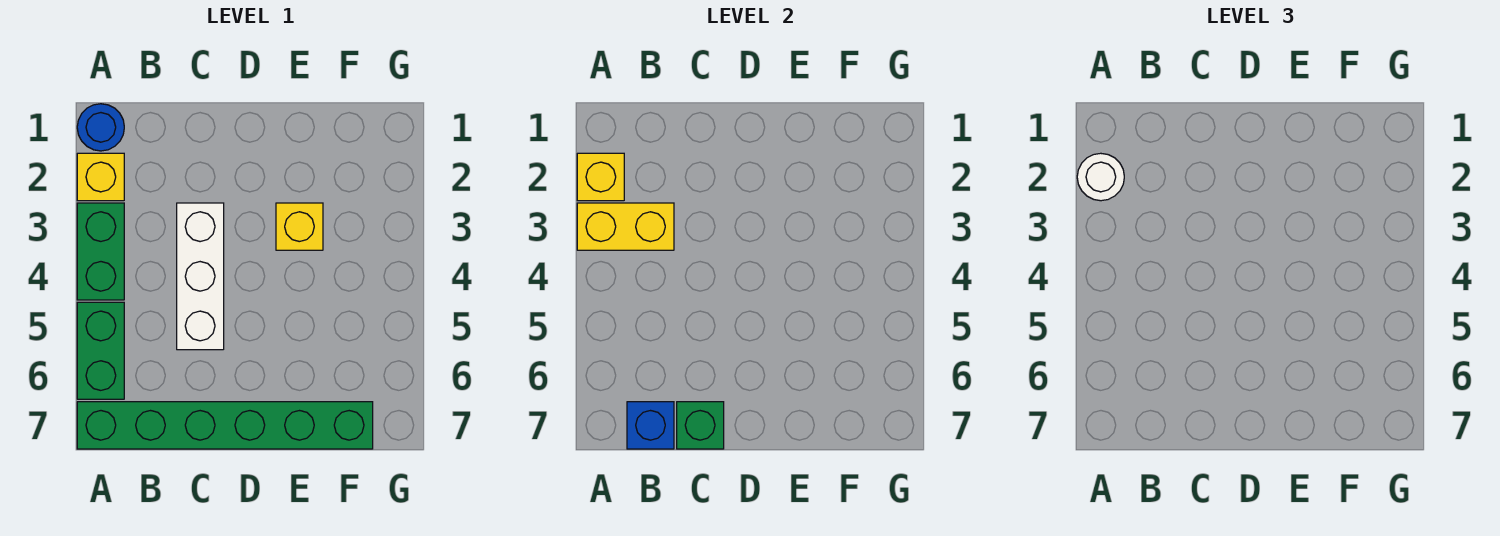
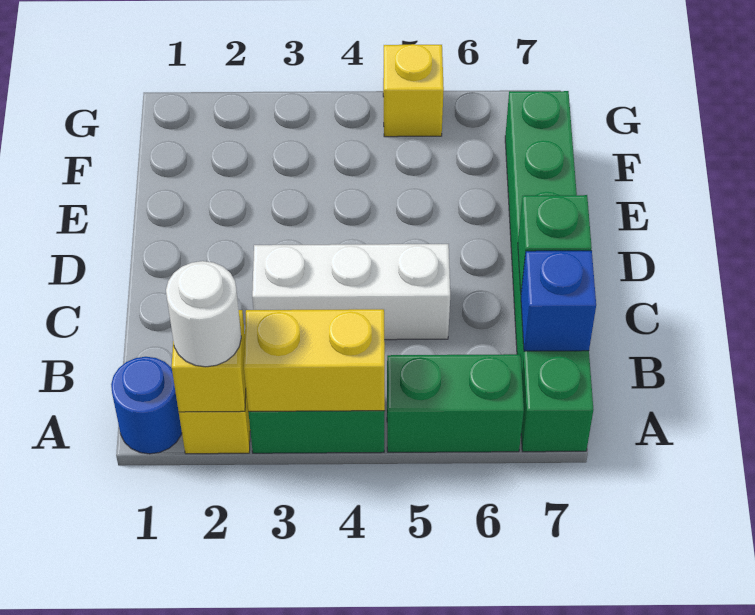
yellow brick A3:B3 level 2 -> yellow brick A3:A4 level 2
yellow brick E3 level 1 -> yellow brick G5 level 1

